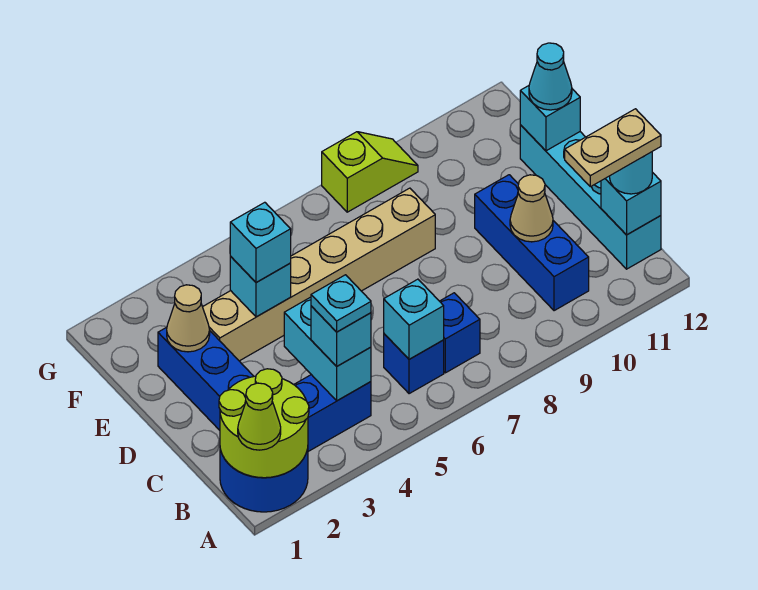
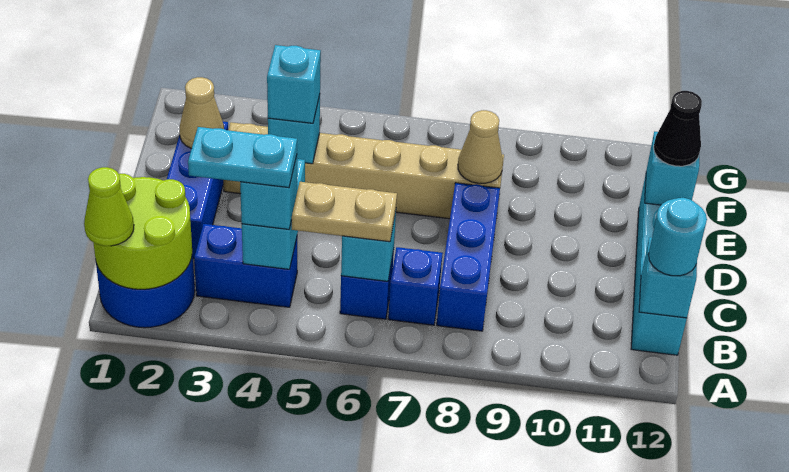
cyan plate B4 level 4 -> cyan plate B3:B4 level 4
blue brick B10:D10 level 1 -> blue brick B8:D8 level 1
tan plate B11:B12 level 4 -> tan plate B5:B6 level 3
tan cone C10 level 2 -> tan cone E8 level 2
cyan cone E12 level 3 -> black cone E12 level 3
lime slope G8:G9 level 1 top 8 -> none

